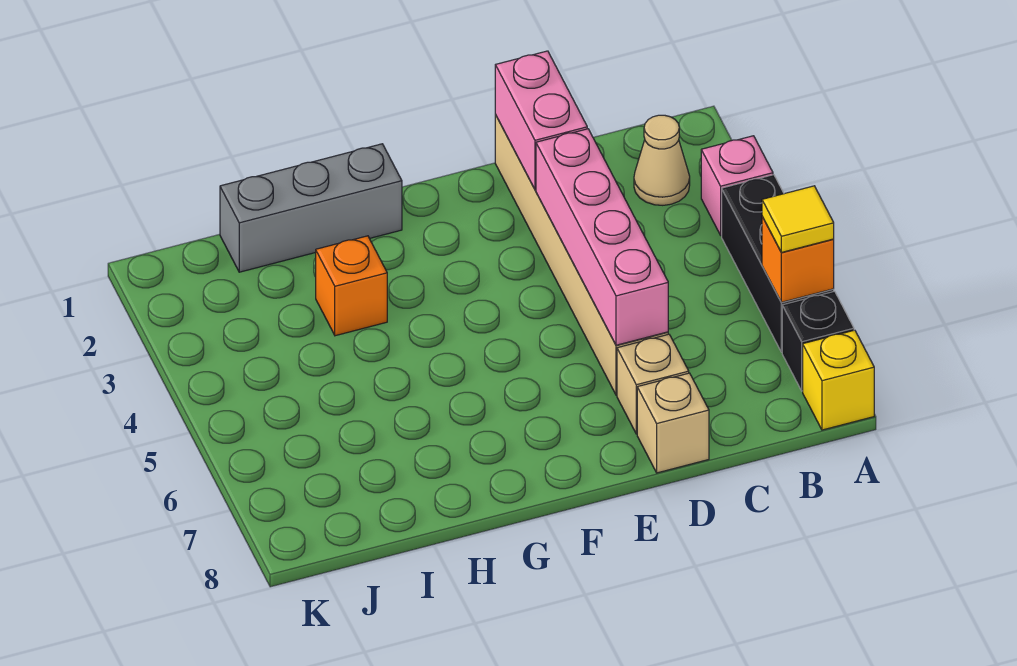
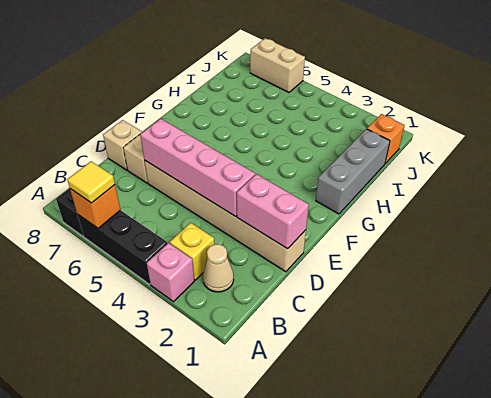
yellow brick A8 level 1 -> yellow brick B3 level 1
orange brick H3 level 1 -> orange brick J1 level 1
none -> tan brick K6:K7 level 1

